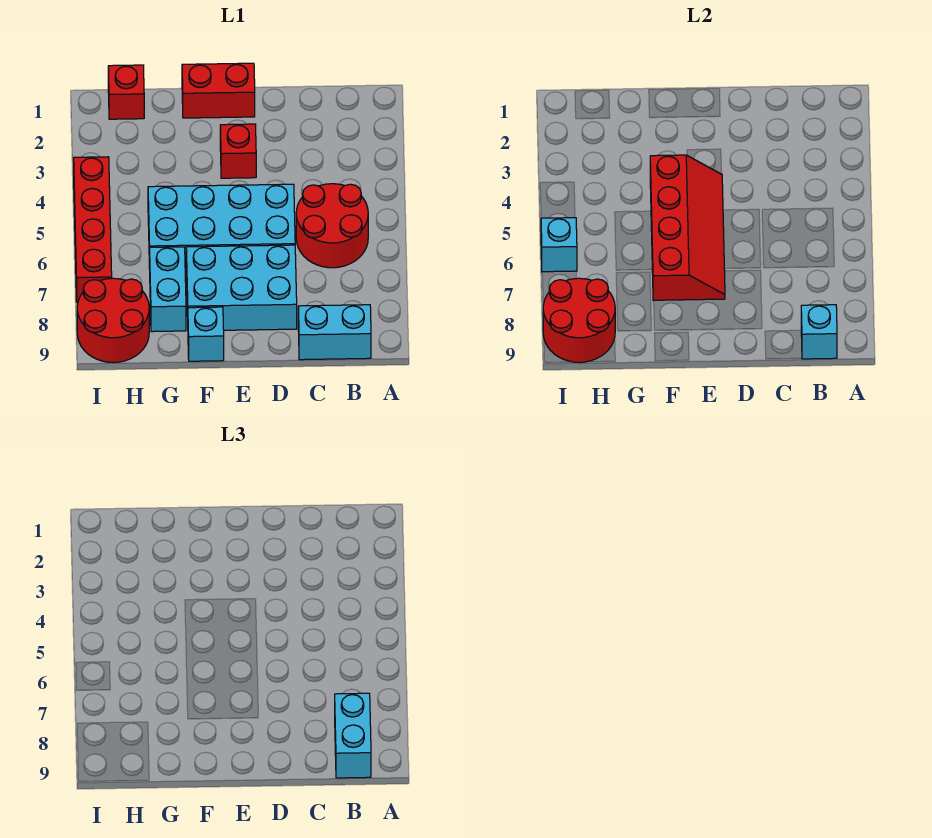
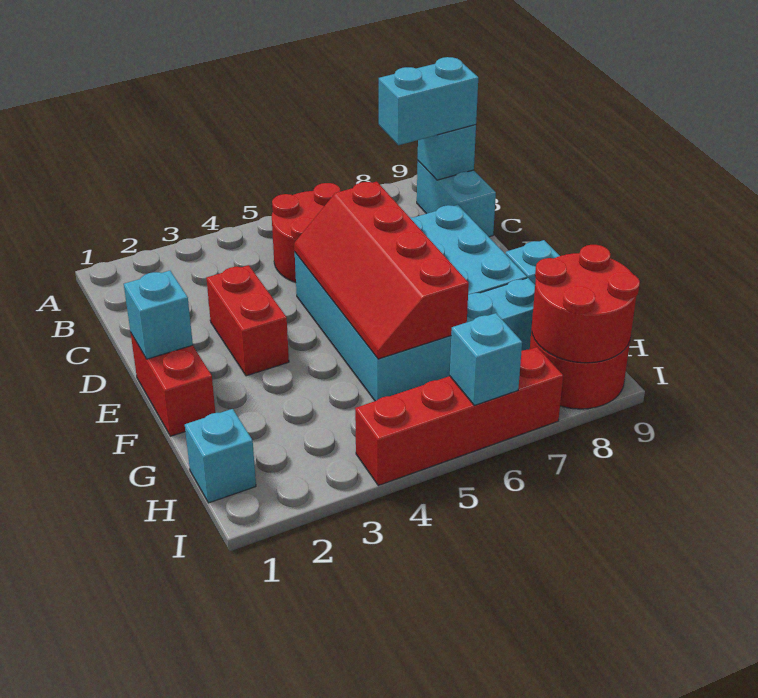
none -> cyan brick E1 level 2
red brick E3 level 1 -> red brick D3:E3 level 1
red slope E4:F7 level 2 top F -> red slope D5:G6 level 2 top 6
red brick H1 level 1 -> cyan brick H1 level 1

